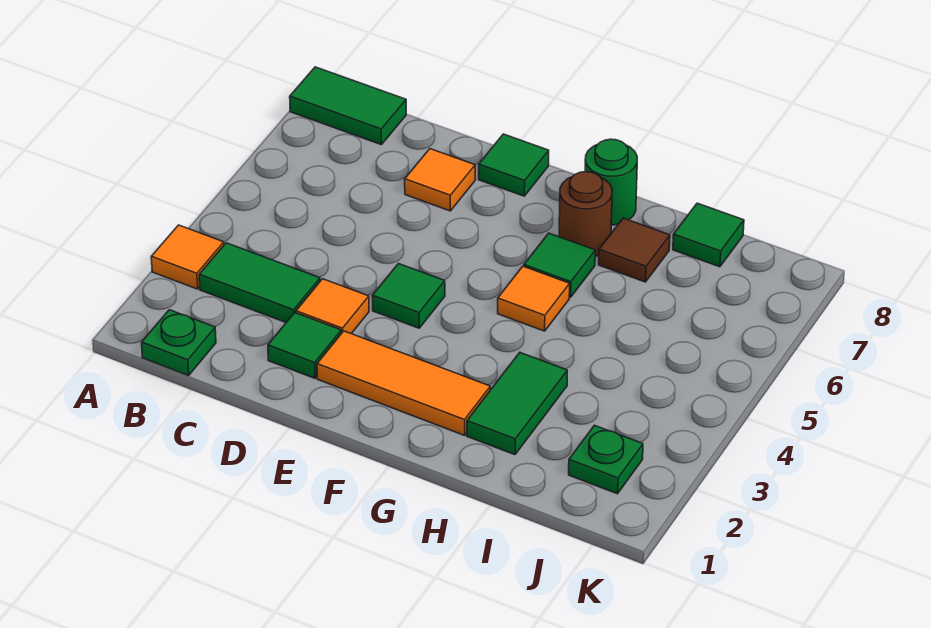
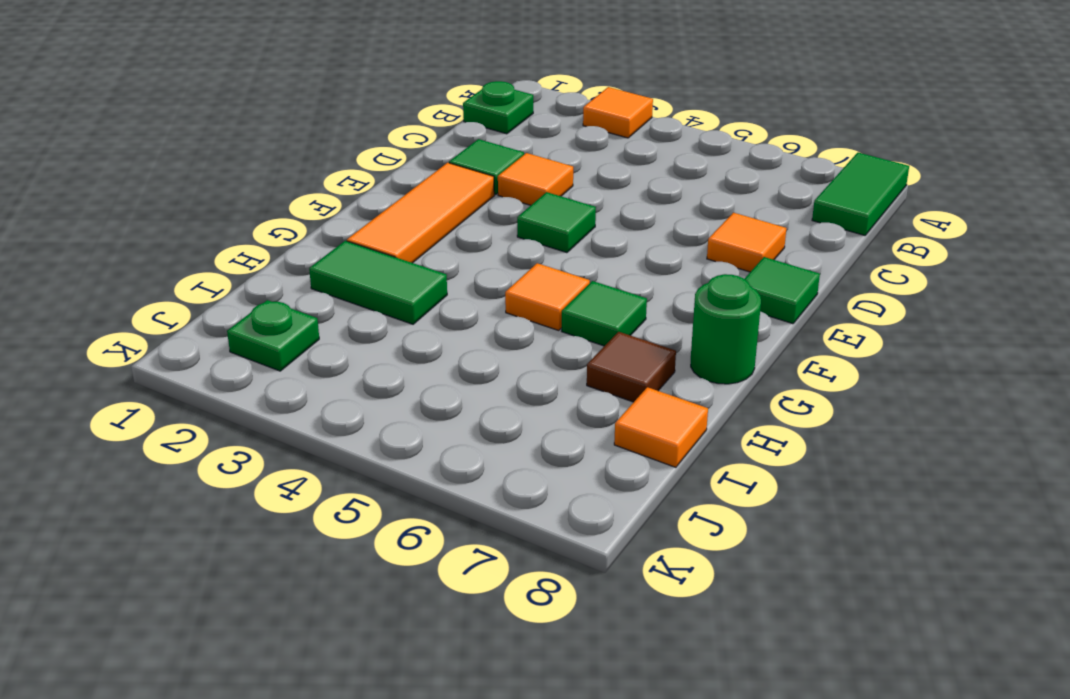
green tile B3:C3 level 1 -> none
brown round brick G7 level 1 -> none
green tile I8 level 1 -> orange tile I8 level 1

